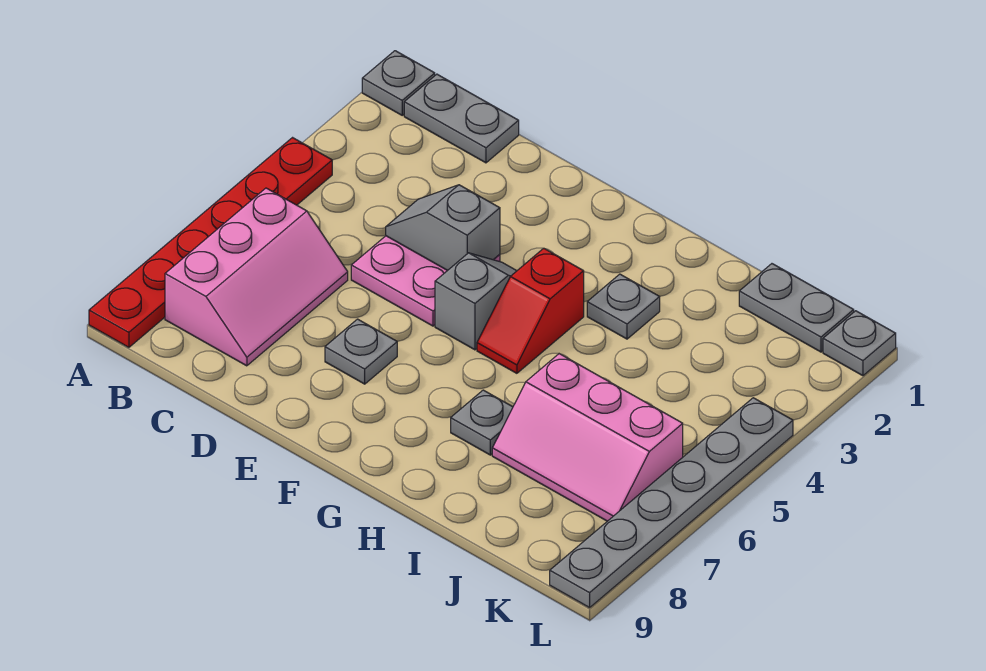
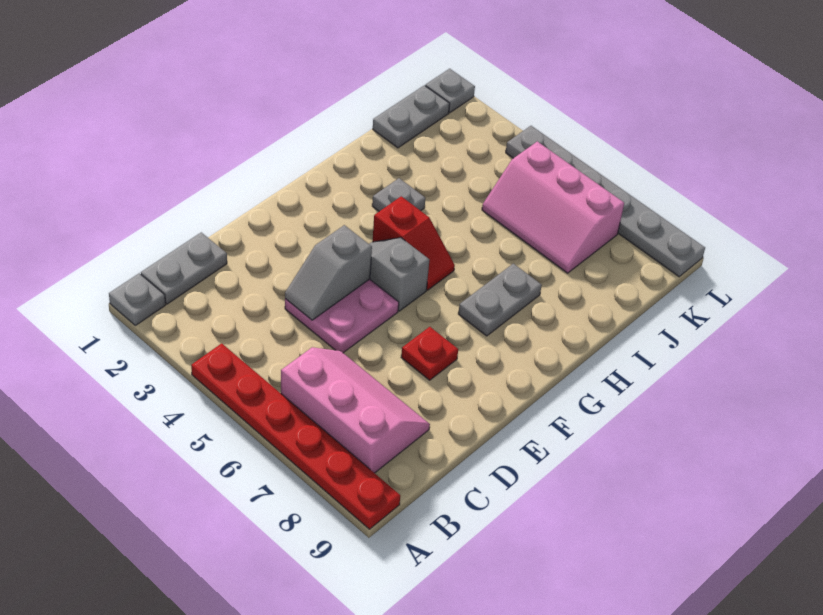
grey plate E7 level 1 -> red plate E7 level 1
grey plate H7 level 1 -> grey plate G7:H7 level 1
pink slope I6:K7 level 1 top 6 -> pink slope J5:K7 level 1 top K

